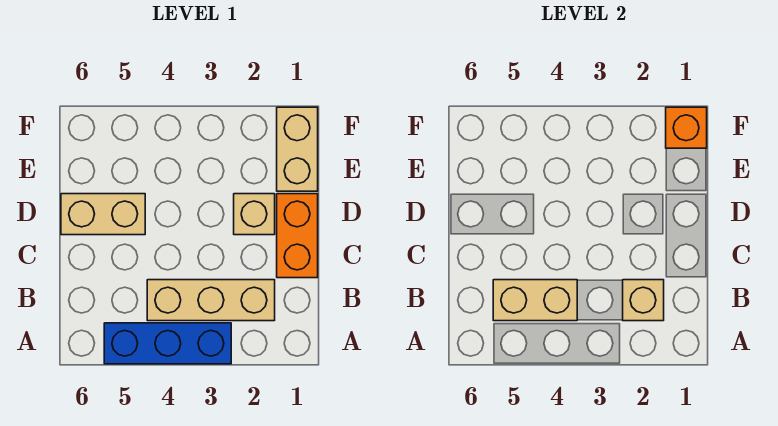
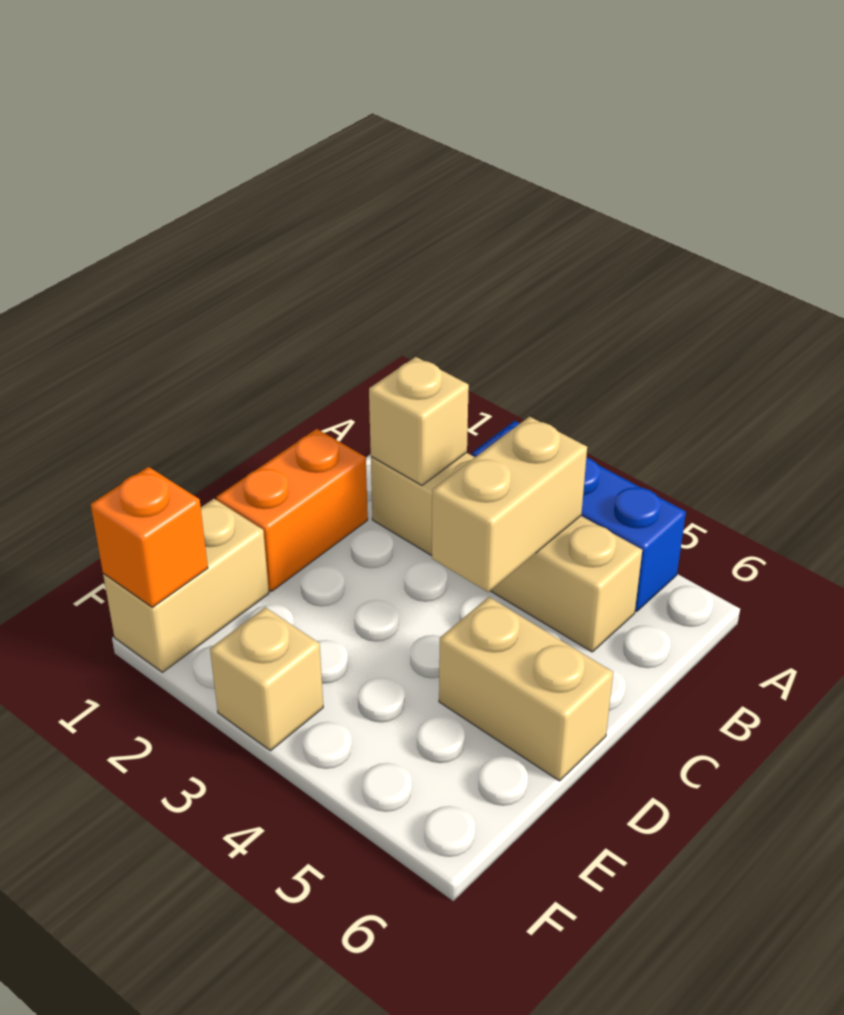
tan brick B2:B4 level 1 -> tan brick B2:B5 level 1
tan brick B4:B5 level 2 -> tan brick B4:C4 level 2
tan brick D2 level 1 -> tan brick F3 level 1

